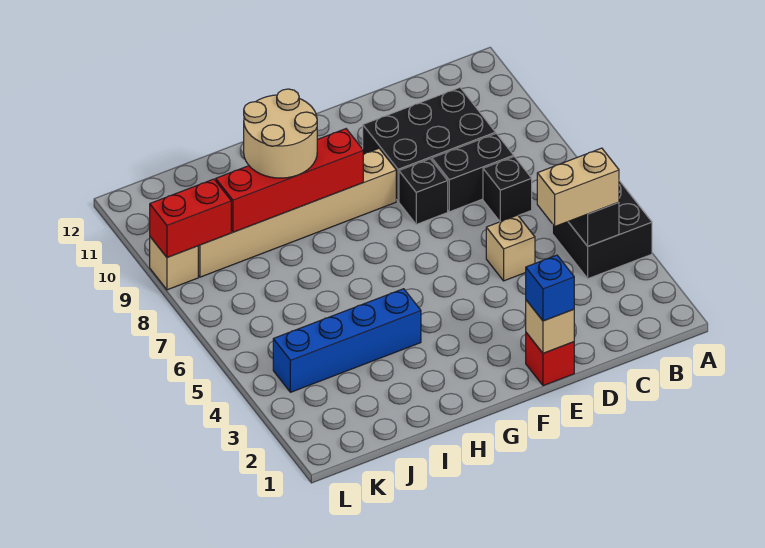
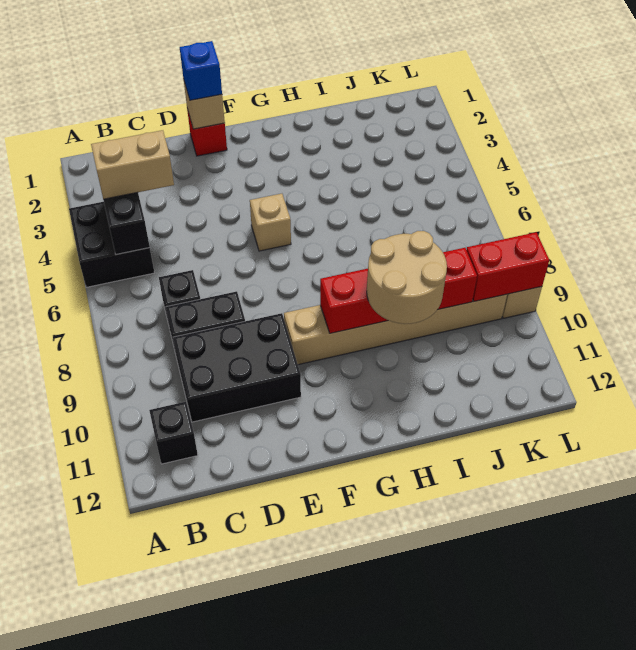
tan brick D5 level 1 -> tan brick F5 level 1
black brick E8 level 1 -> black brick B11 level 1
blue brick H4:K4 level 1 -> none

